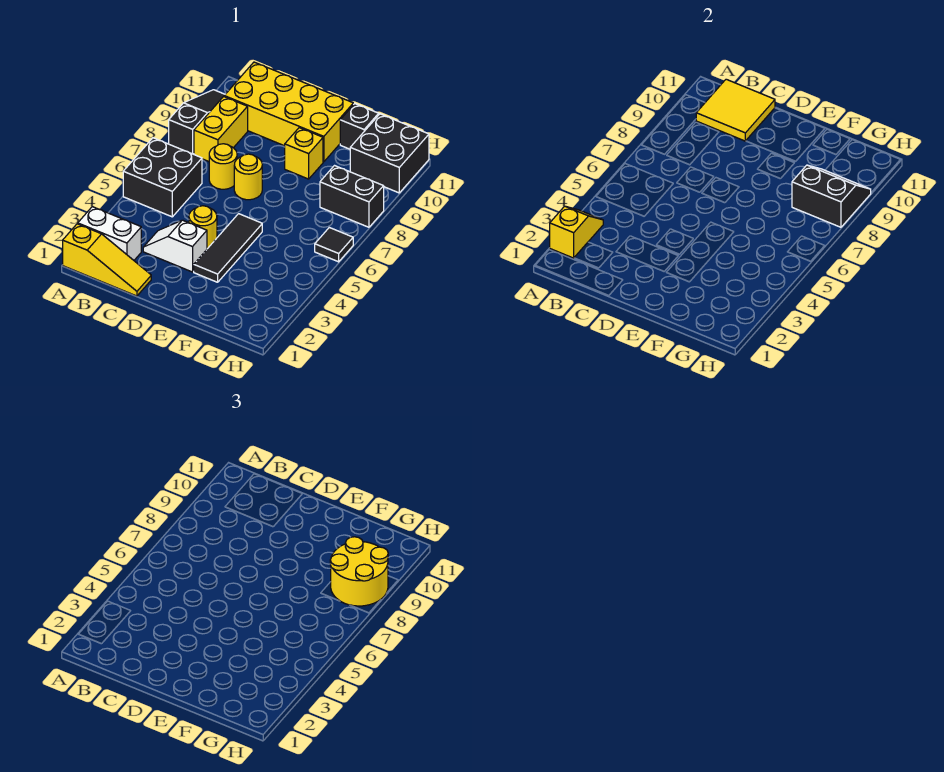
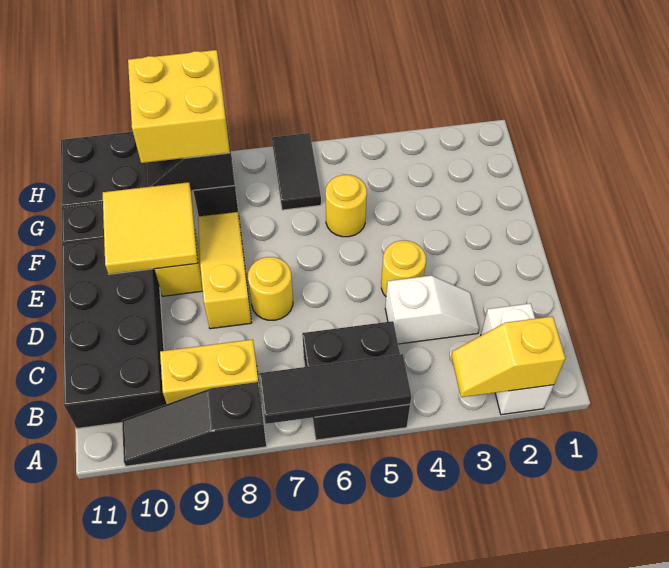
yellow slope A1:C1 level 1 top A -> yellow slope D8:F8 level 1 top D
yellow brick B10:E11 level 1 -> black brick B10:E11 level 1
yellow tile B10:C11 level 2 -> yellow tile E9:F10 level 2
white slope C3:D3 level 1 top D -> white slope C3:C4 level 1 top 4
yellow round brick C7 level 1 -> yellow round brick F5 level 1
black tile E3:E5 level 1 -> black tile A5:A7 level 2
yellow round brick G8:H9 level 3 -> yellow brick G8:H9 level 3
black tile H6 level 1 -> black tile G6:H6 level 1

